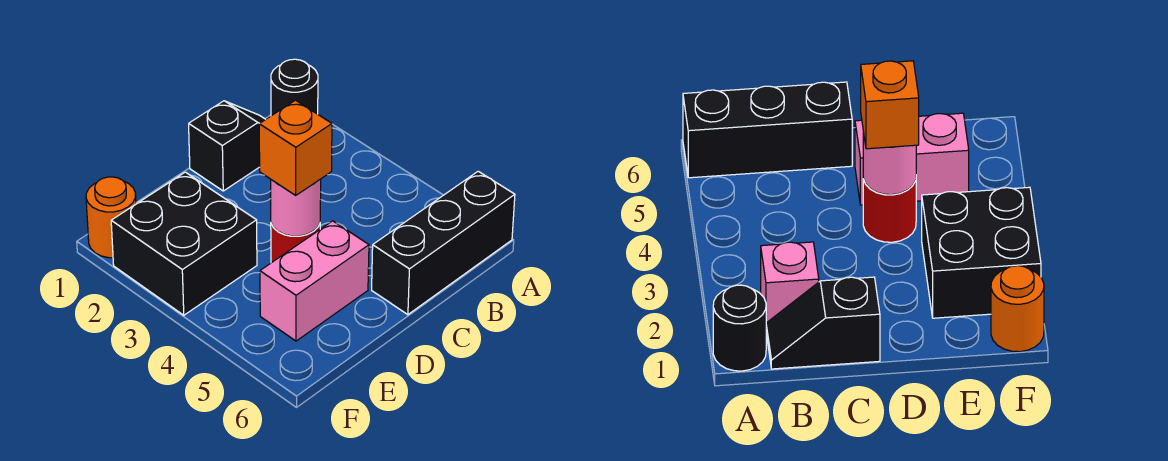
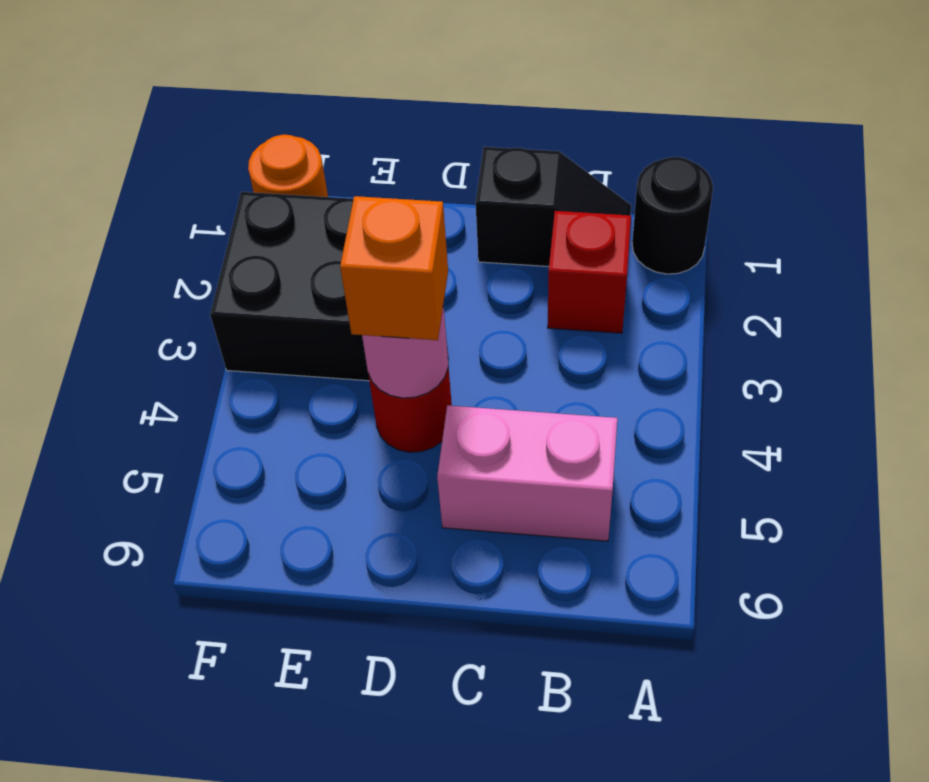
black brick A6:C6 level 1 -> none
pink brick B2 level 1 -> red brick B2 level 1
pink brick D5:E5 level 1 -> pink brick B5:C5 level 1

